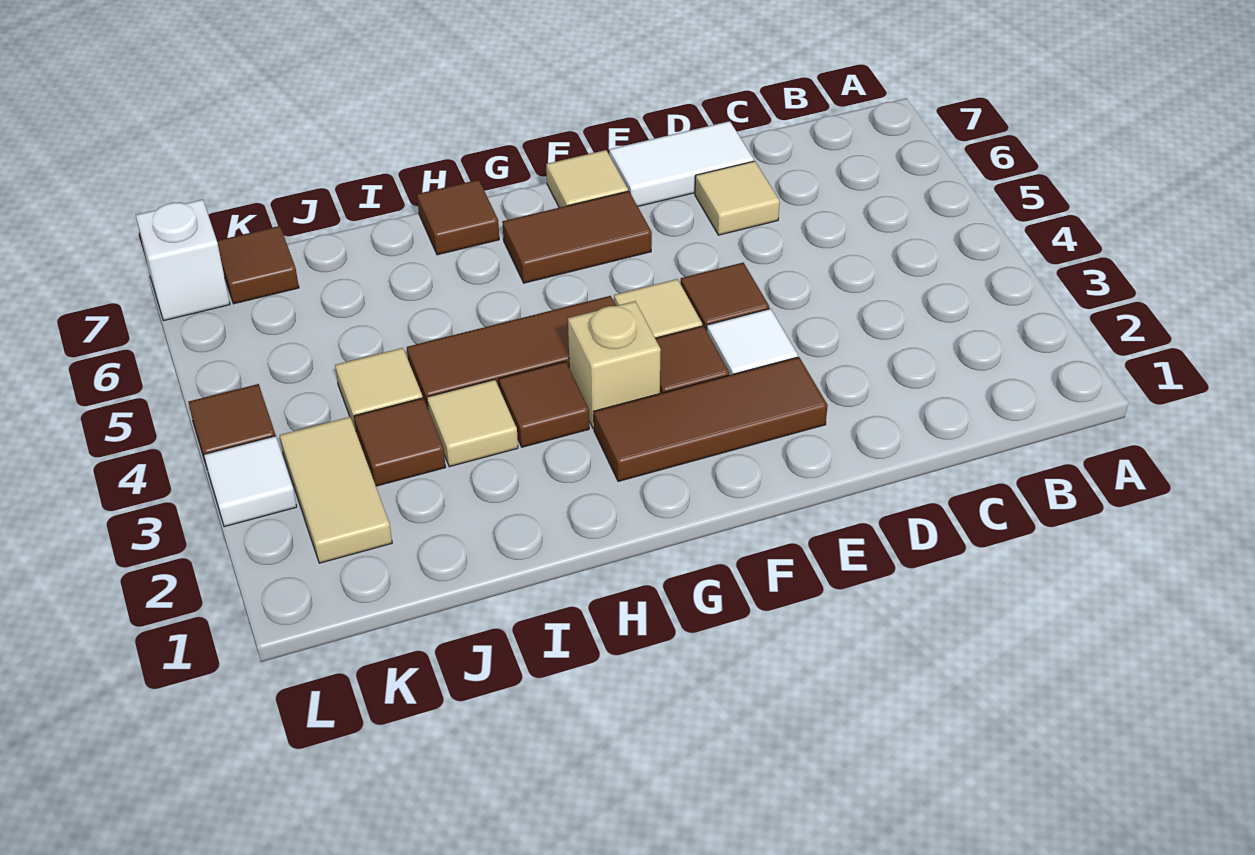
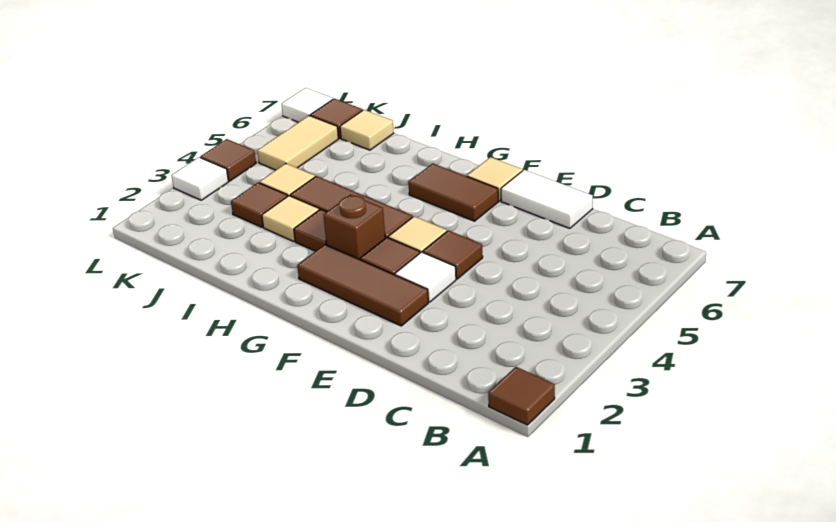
tan tile D6 level 1 -> tan tile J7 level 1
tan brick G3 level 1 -> brown brick G3 level 1
brown tile H7 level 1 -> brown tile A1 level 1
tan tile K2:K3 level 1 -> tan tile K5:K6 level 1
white brick L7 level 1 -> white tile L7 level 1

